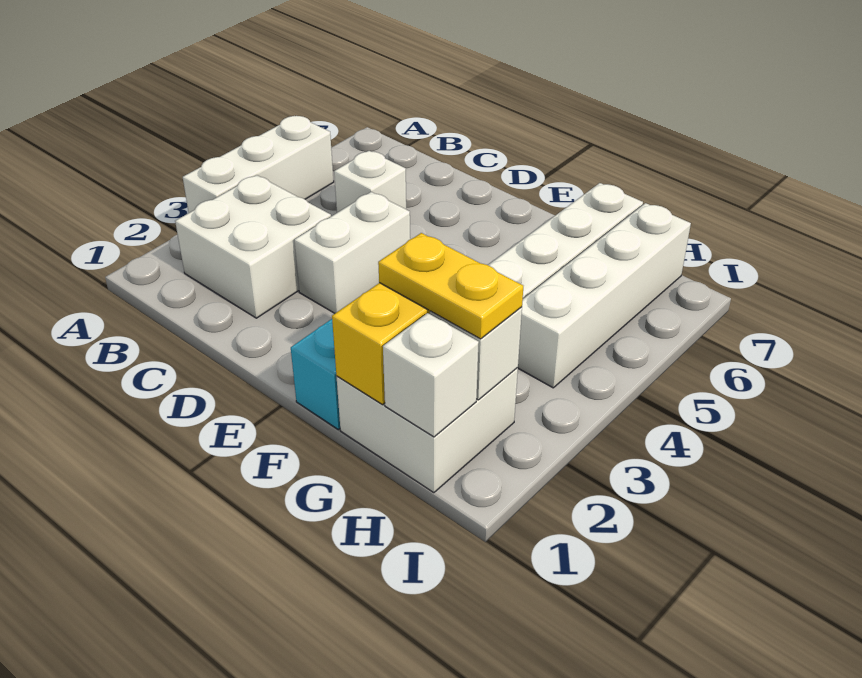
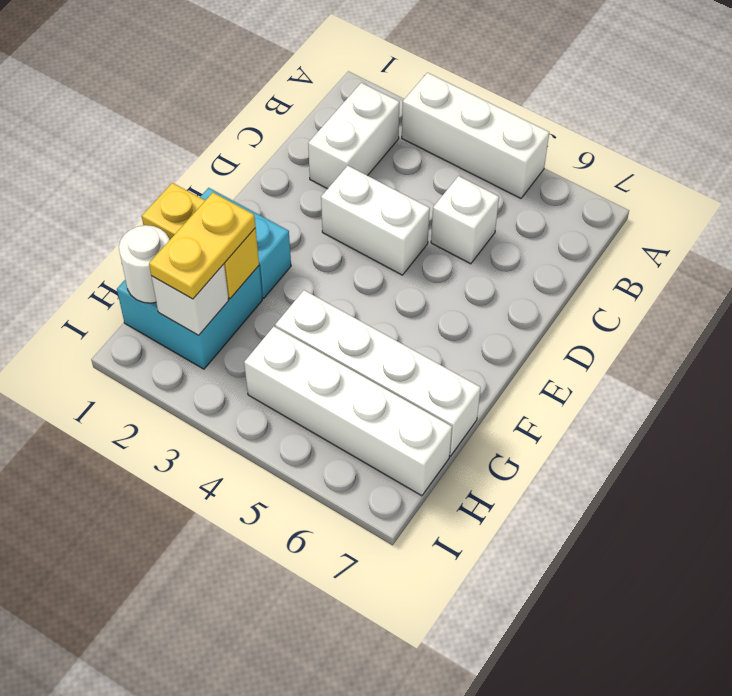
white brick B2:C3 level 1 -> white brick B2:C2 level 1
white brick G1:H2 level 1 -> cyan brick G1:H2 level 1
white brick H1 level 2 -> white round brick H1 level 2

